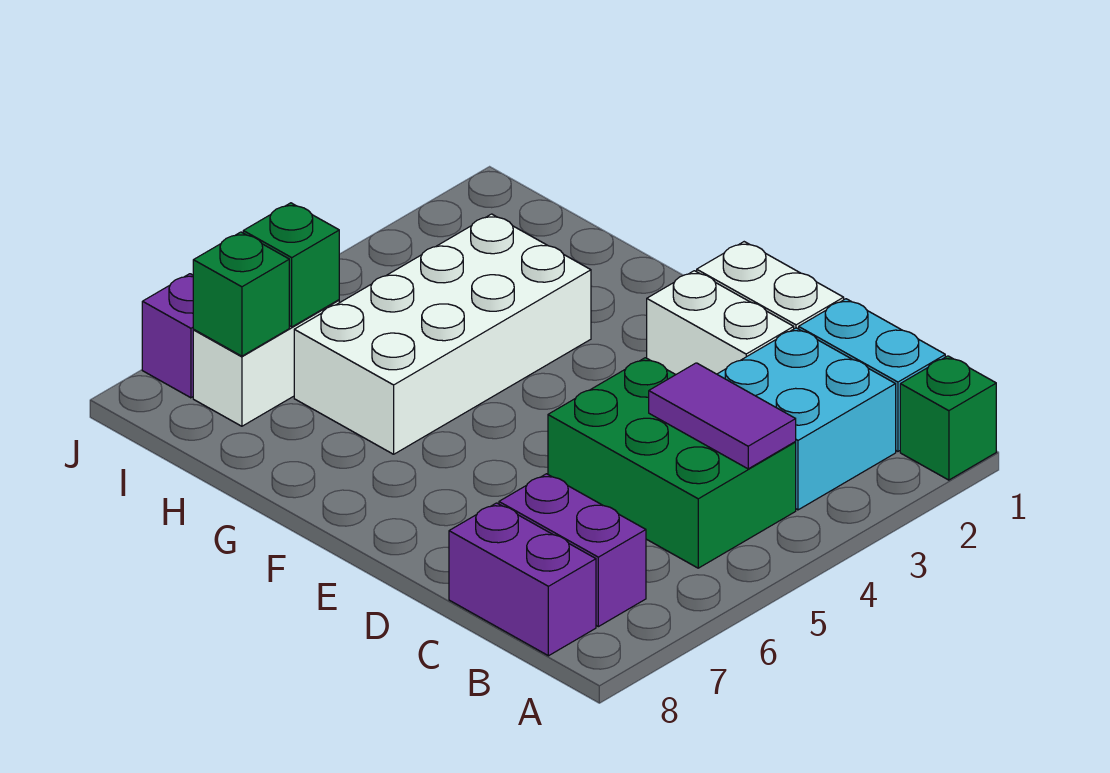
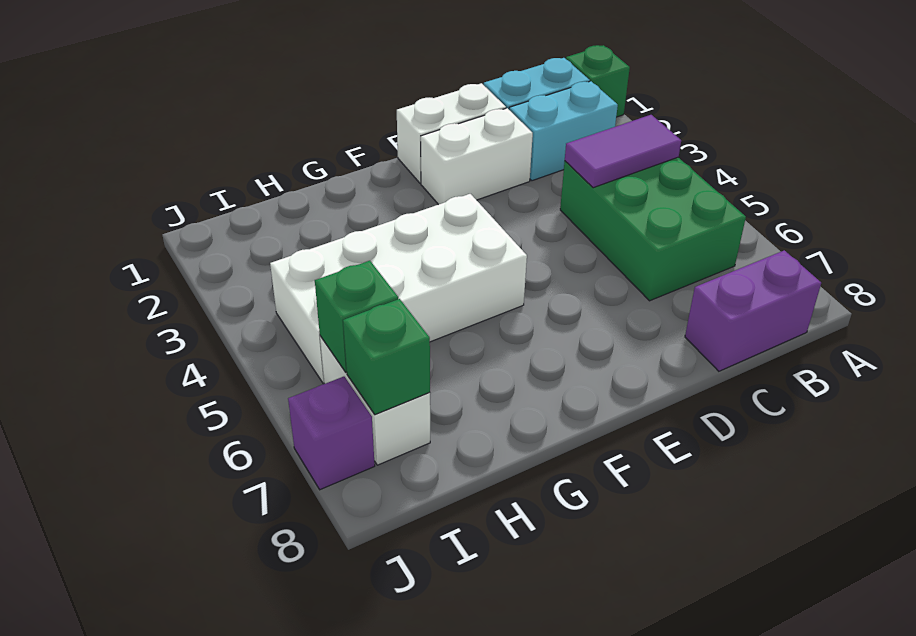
cyan brick B2:C3 level 1 -> cyan brick B2:C2 level 1
green brick B4:D5 level 1 -> green brick B4:C6 level 1
purple brick B7:C7 level 1 -> none
white brick G3:H6 level 1 -> white brick F4:I5 level 1

